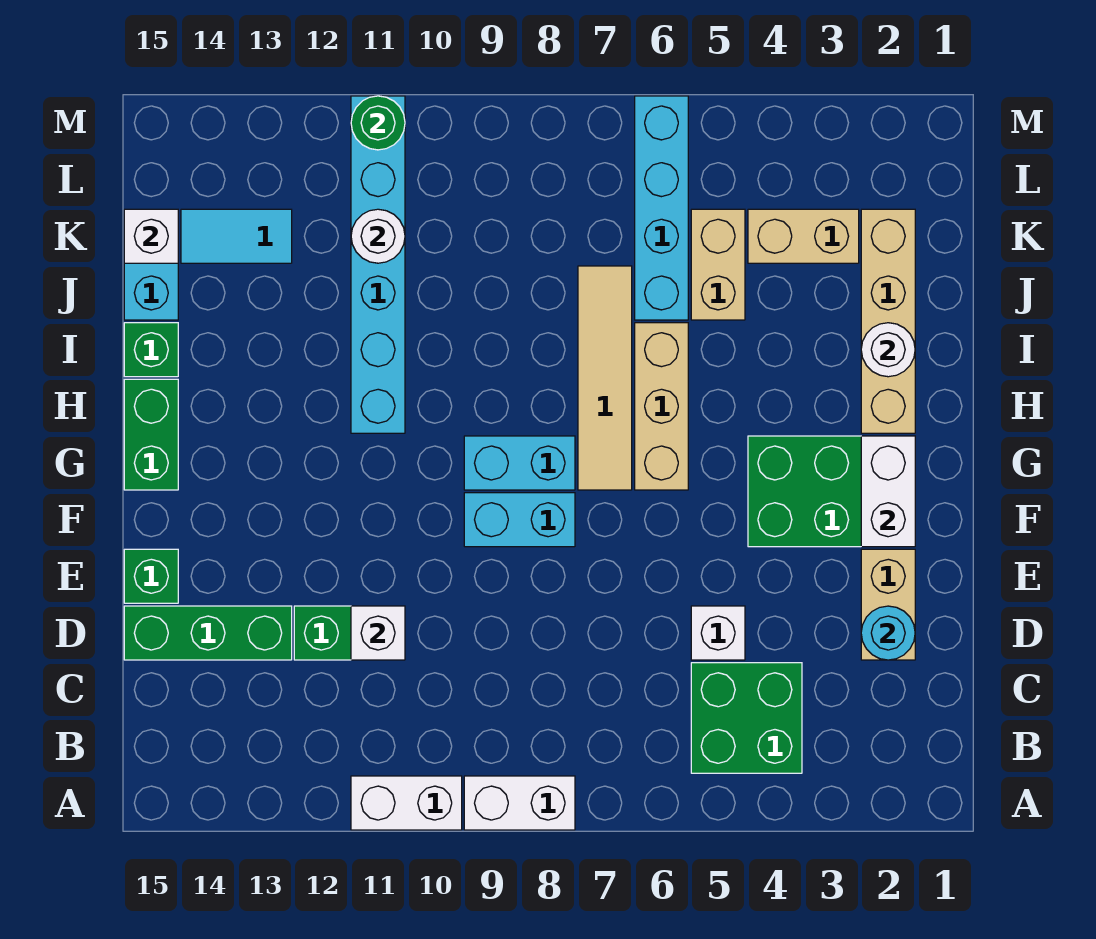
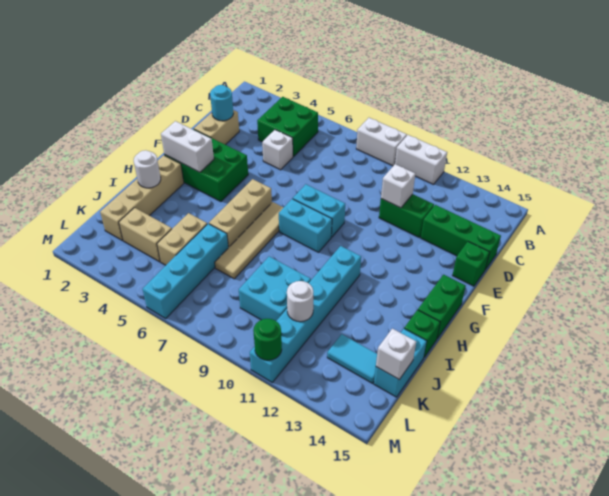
white brick F2:G2 level 2 -> white brick G2:G3 level 2
none -> cyan brick J9:K10 level 1

